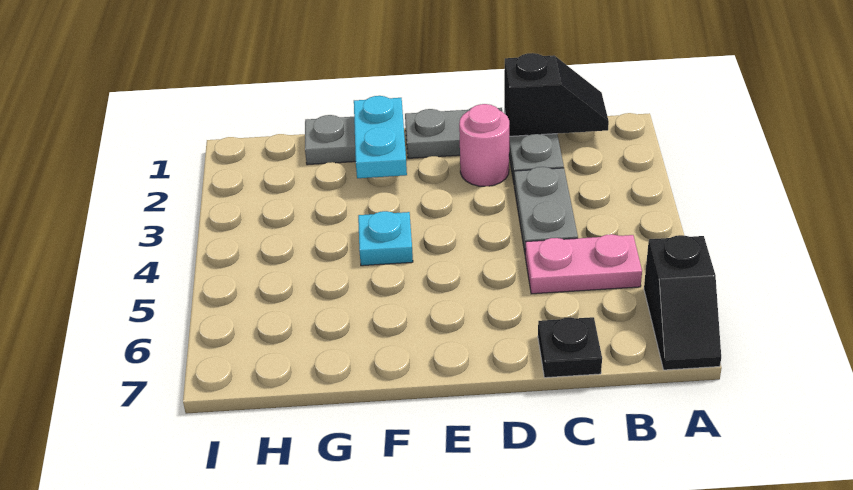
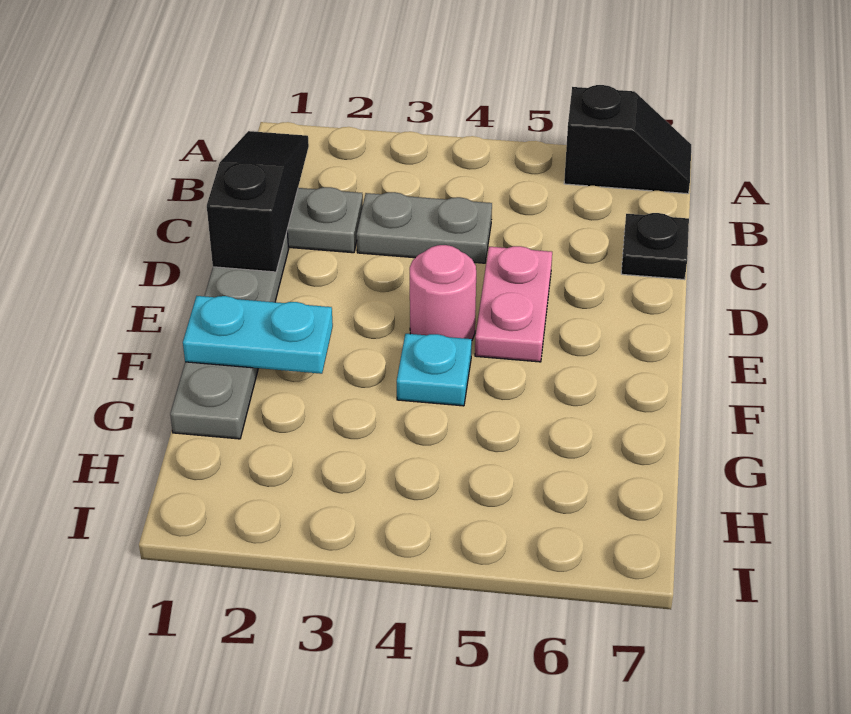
black slope B1:C1 level 2 top C -> black slope B1:D1 level 2 top D
pink plate B5:C5 level 1 -> pink plate D5:E5 level 1
pink round brick D2 level 1 -> pink round brick E4 level 1

